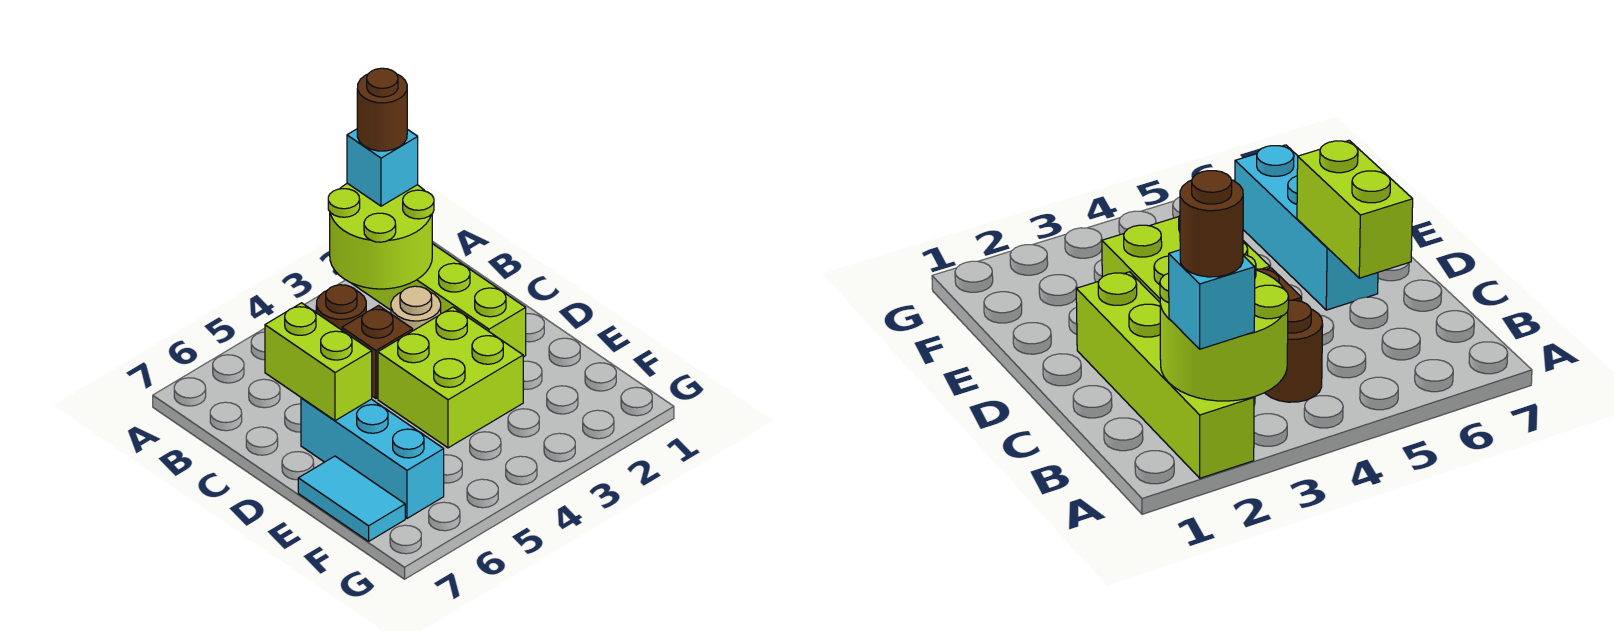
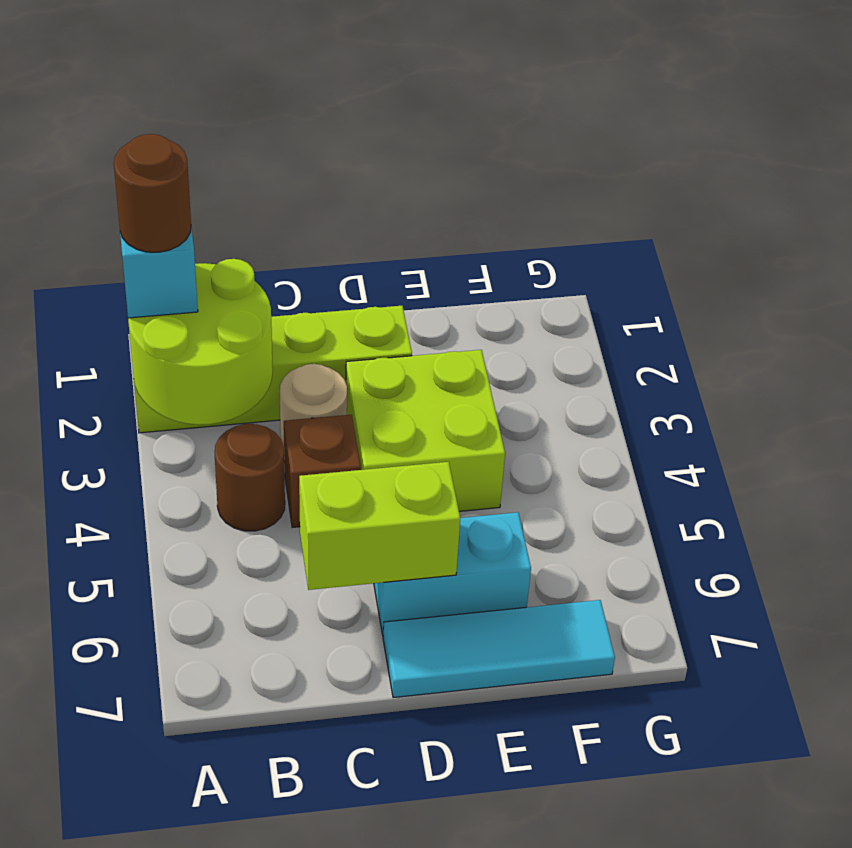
cyan brick D6:F6 level 1 -> cyan brick D6:E6 level 1
cyan tile E7:F7 level 1 -> cyan tile D7:F7 level 1

